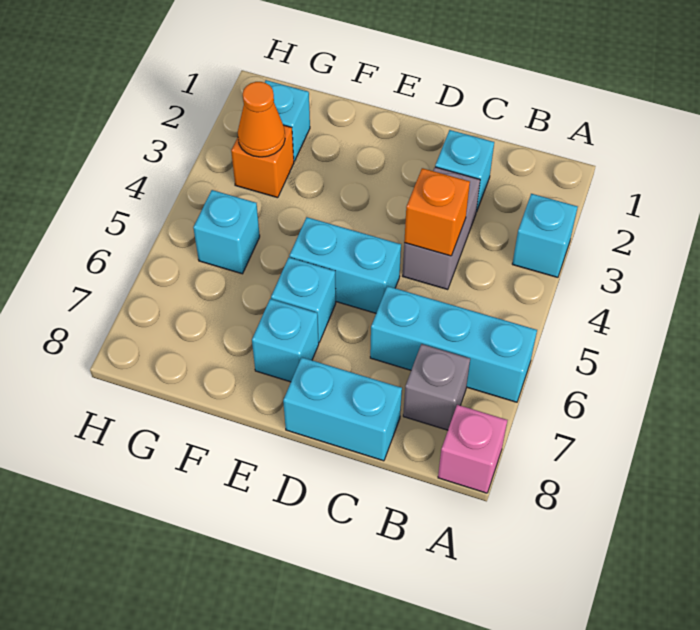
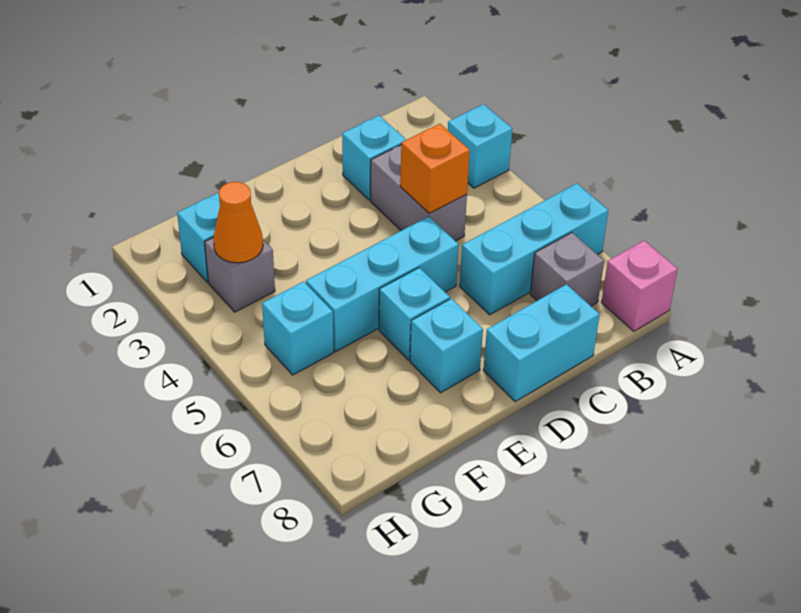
cyan brick D5:E5 level 1 -> cyan brick D5:F5 level 1
orange brick G3 level 1 -> grey brick G3 level 1

